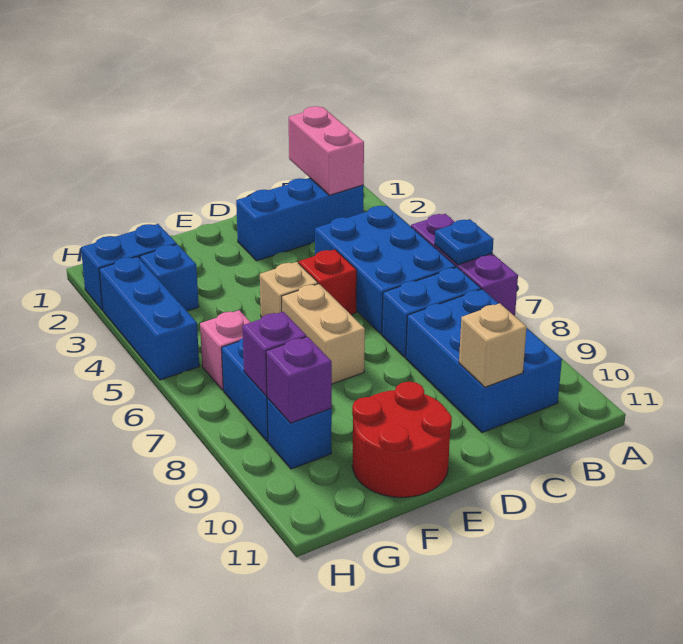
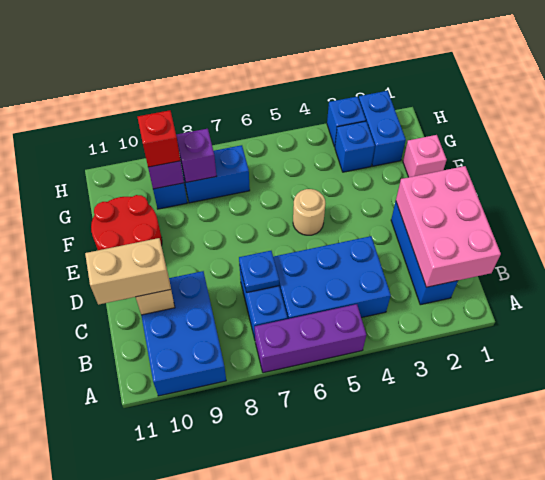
blue plate A6 level 2 -> blue plate C7 level 2
pink brick B1:B2 level 2 -> pink brick B1:D2 level 2
blue brick B8:C10 level 1 -> blue brick A9:C10 level 1
red brick D5 level 1 -> red brick G9 level 3
tan brick E5 level 1 -> tan round brick E5 level 1
tan brick E6:E7 level 1 -> tan brick C10:C11 level 3
pink brick G6 level 1 -> pink brick F1 level 1
blue brick H3:H5 level 1 -> blue brick H3 level 1

